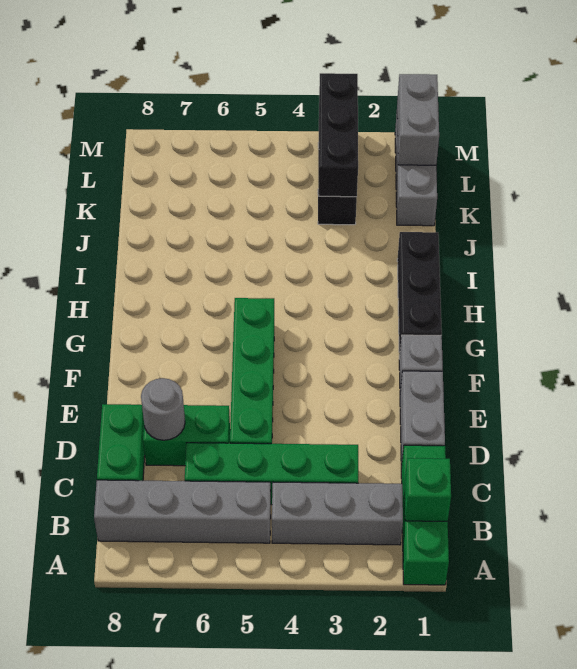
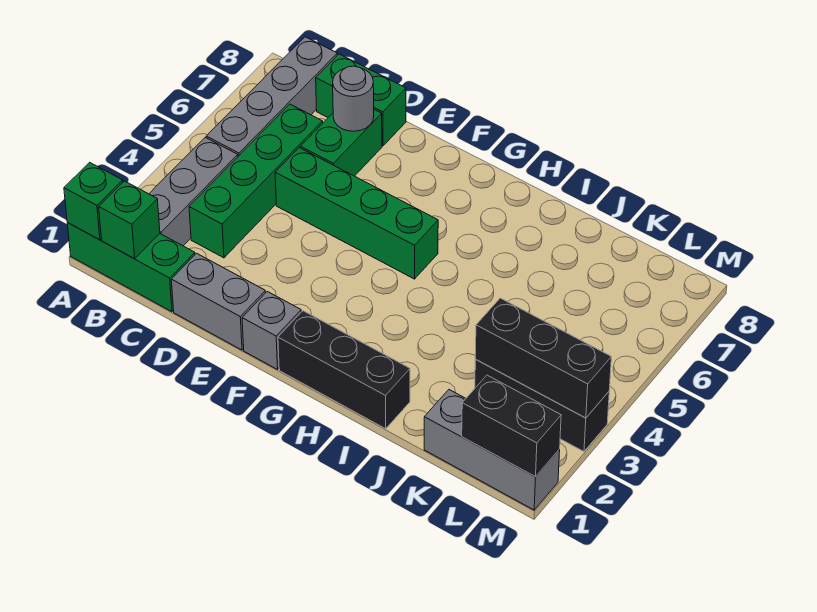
none -> green brick A1 level 2
grey brick L1:M1 level 2 -> black brick L1:M1 level 2

